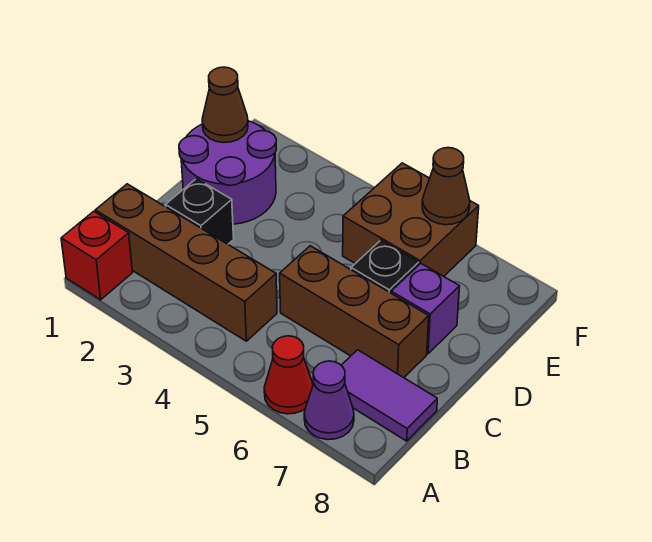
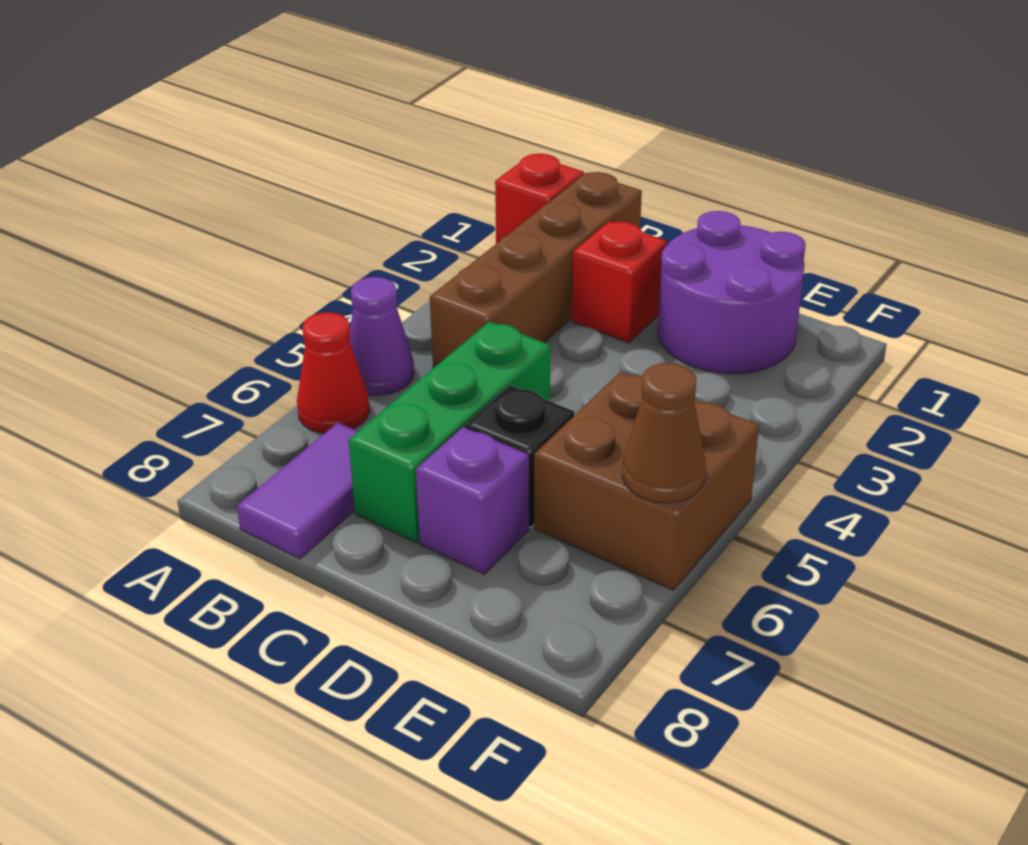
purple cone A7 level 1 -> purple cone A5 level 1
black brick C2 level 1 -> red brick C2 level 1
brown brick C5:C7 level 1 -> green brick C5:C7 level 1
brown cone E1 level 2 -> none

